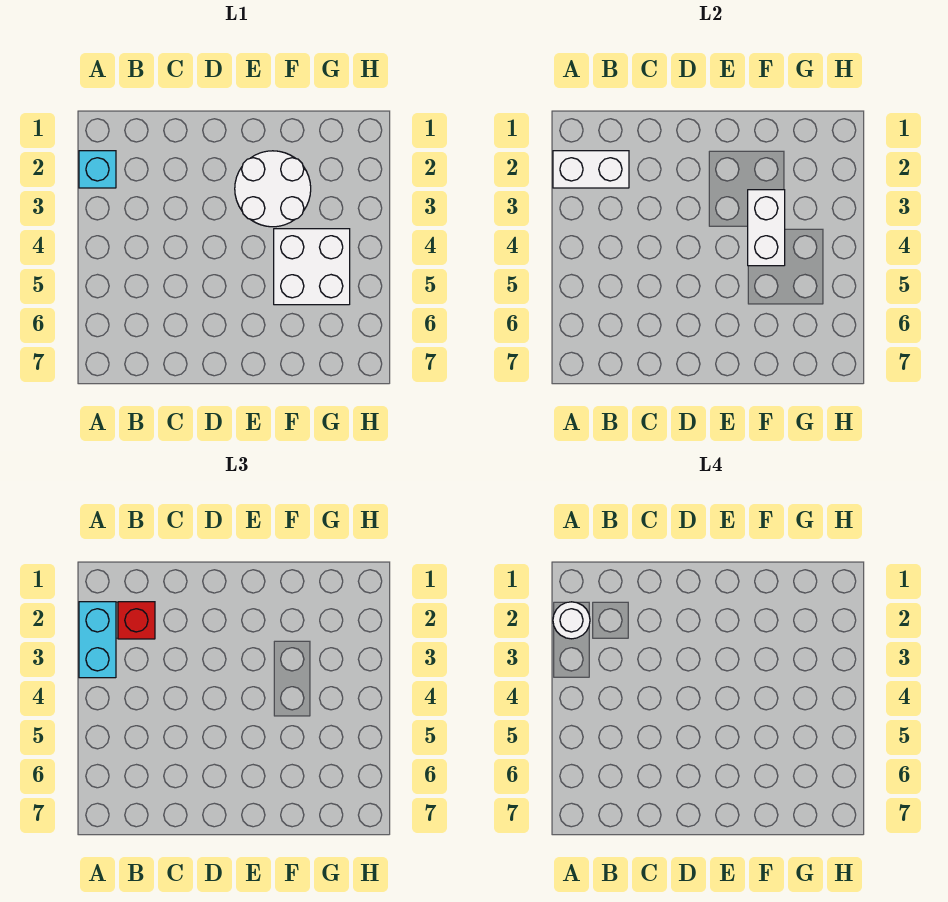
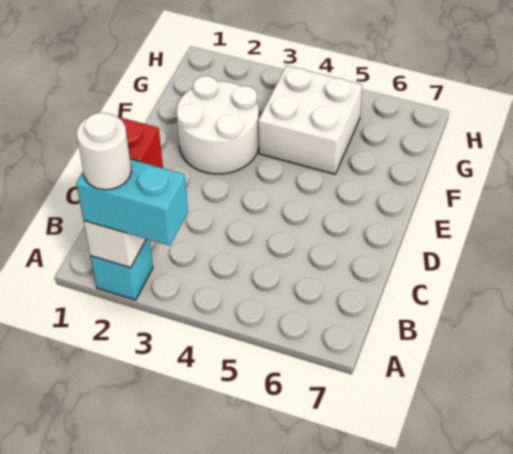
white brick F3:F4 level 2 -> none

